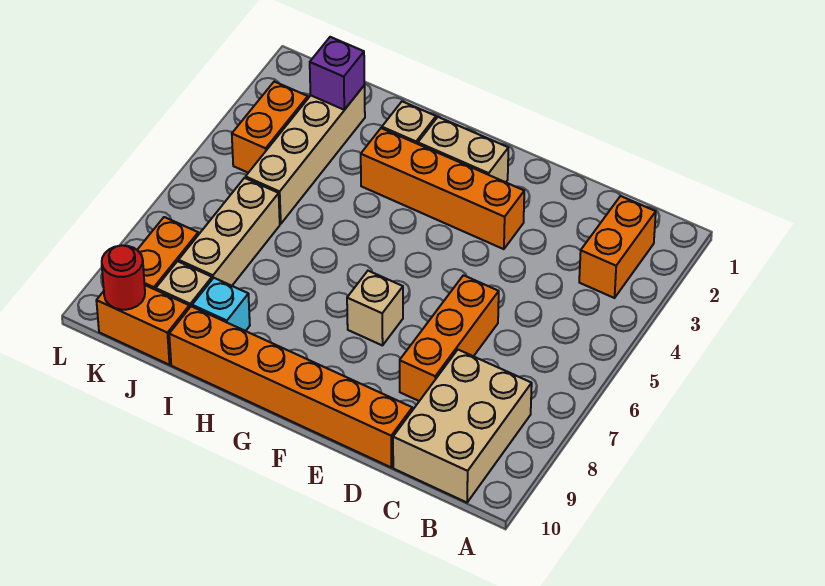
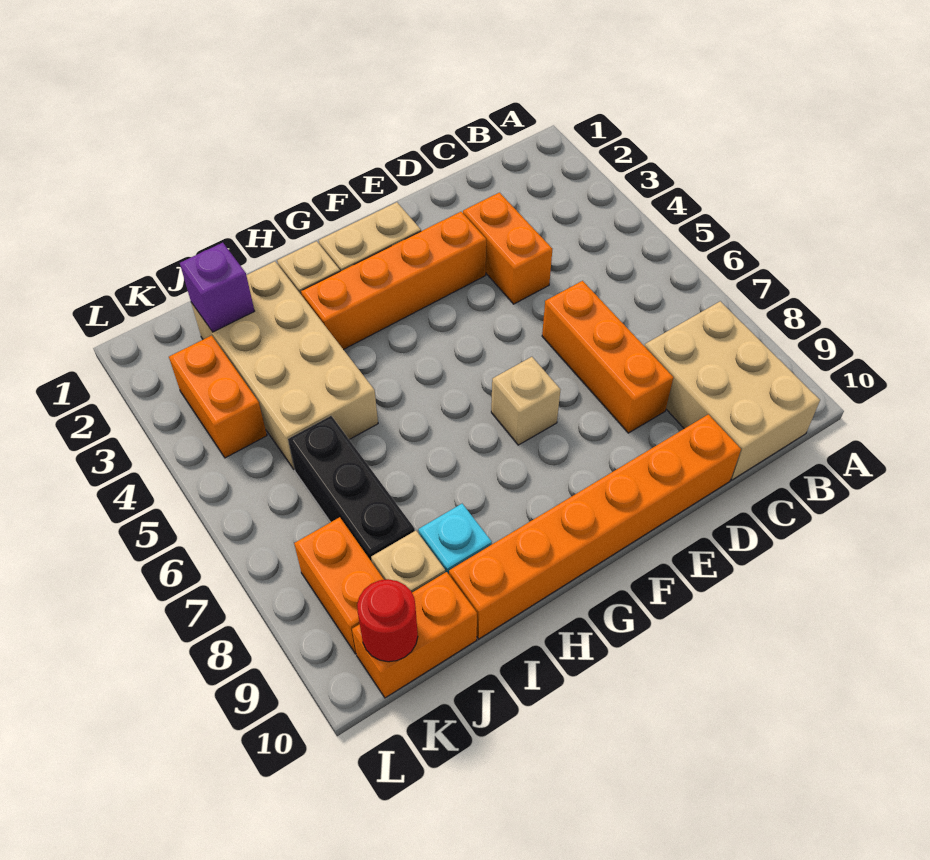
orange brick B2:B3 level 1 -> orange brick D3:D4 level 1
tan brick J2:J5 level 1 -> tan brick I2:J5 level 1
tan brick J6:J8 level 1 -> black brick J6:J8 level 1

